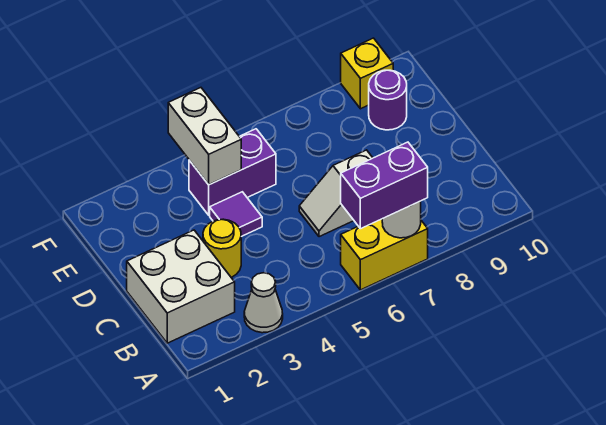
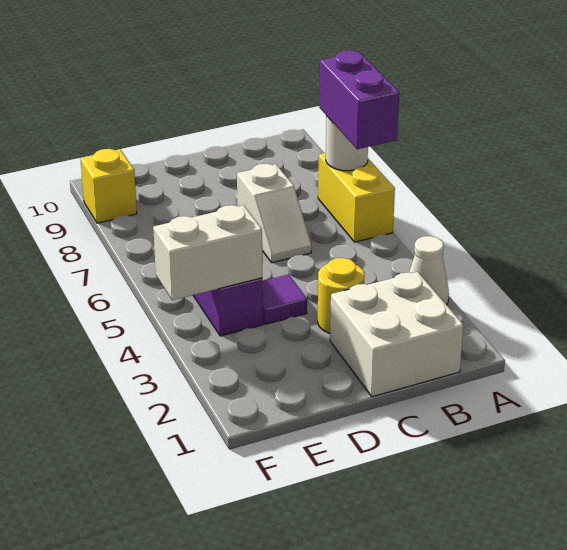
purple round brick E9 level 1 -> none

